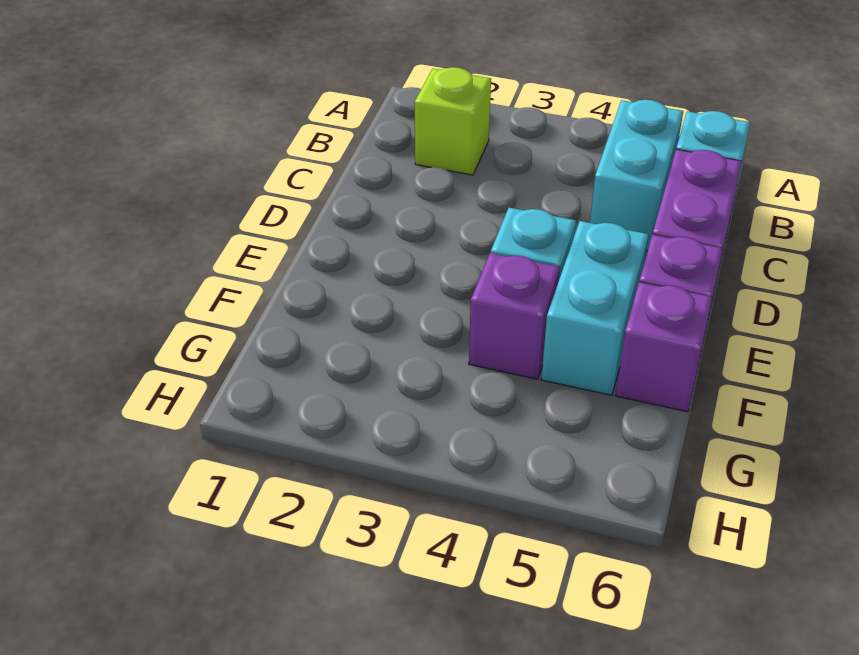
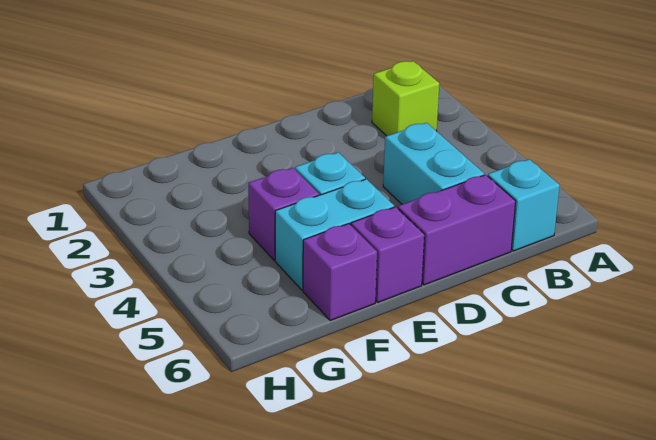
cyan brick B5:C5 level 1 -> cyan brick C4:C5 level 1

